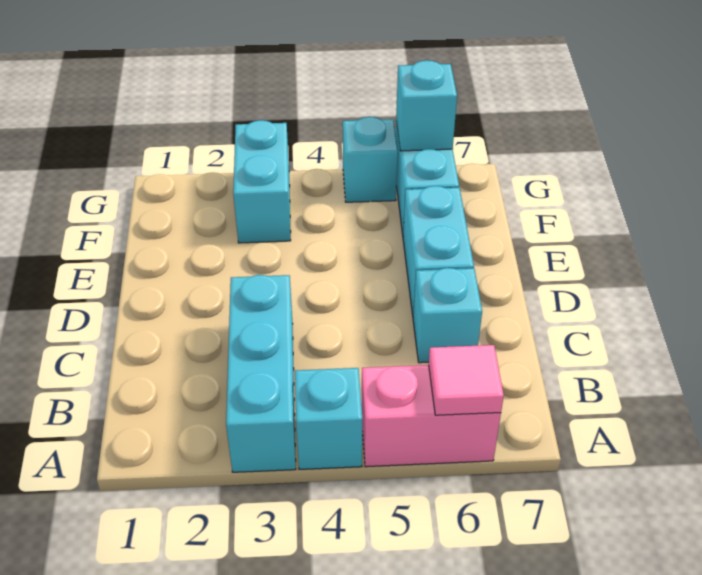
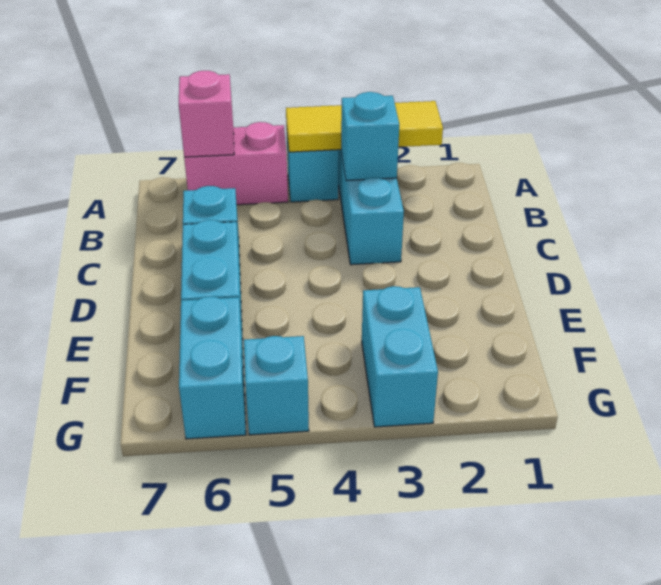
none -> yellow tile A2:A4 level 2
pink tile A6 level 2 -> pink brick A6 level 2
cyan brick G6 level 2 -> cyan brick B3 level 2

